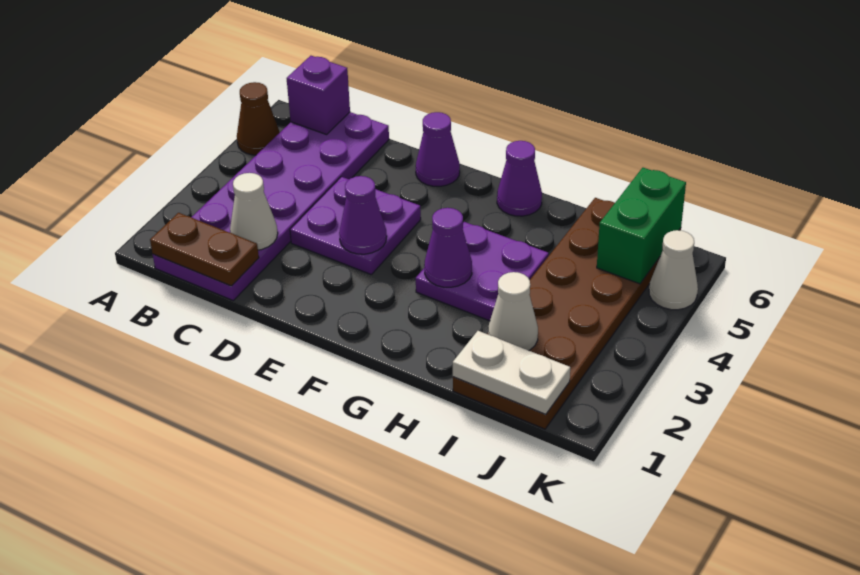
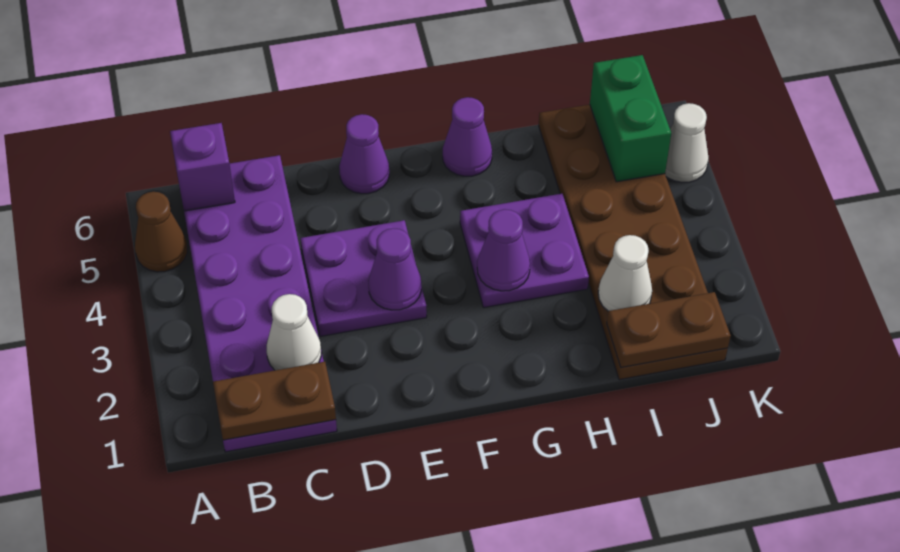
white plate I1:J1 level 2 -> brown plate I1:J1 level 2

